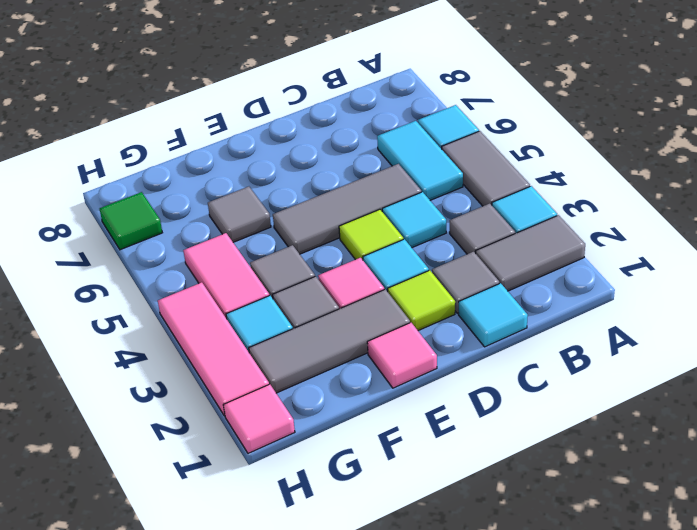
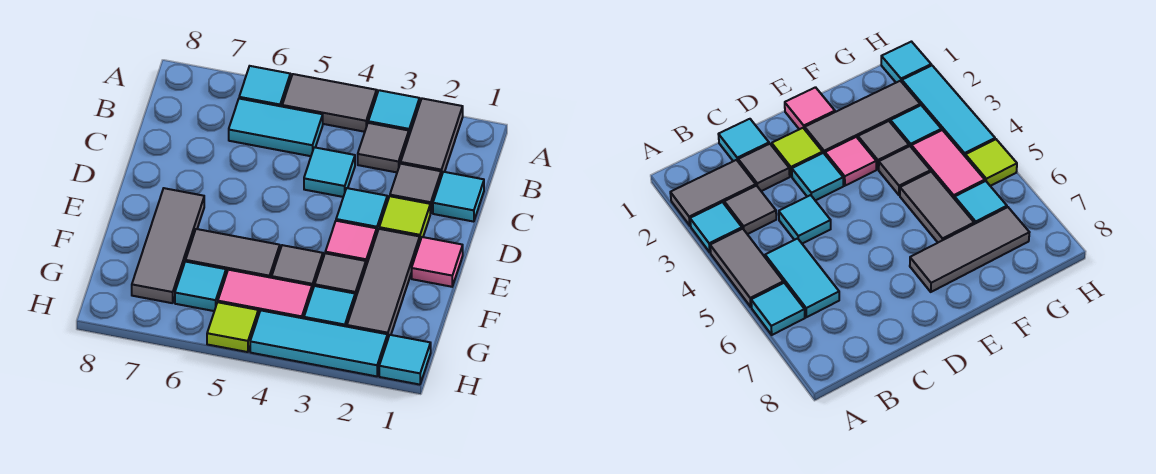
grey tile C5:E5 level 1 -> grey tile E7:G7 level 1
lime tile D4 level 1 -> lime tile H5 level 1
grey tile F6 level 1 -> grey tile F5:F6 level 1
none -> cyan tile G6 level 1
pink tile H1 level 1 -> cyan tile H1 level 1
pink tile H2:H4 level 1 -> cyan tile H2:H4 level 1
green tile H7 level 1 -> none

